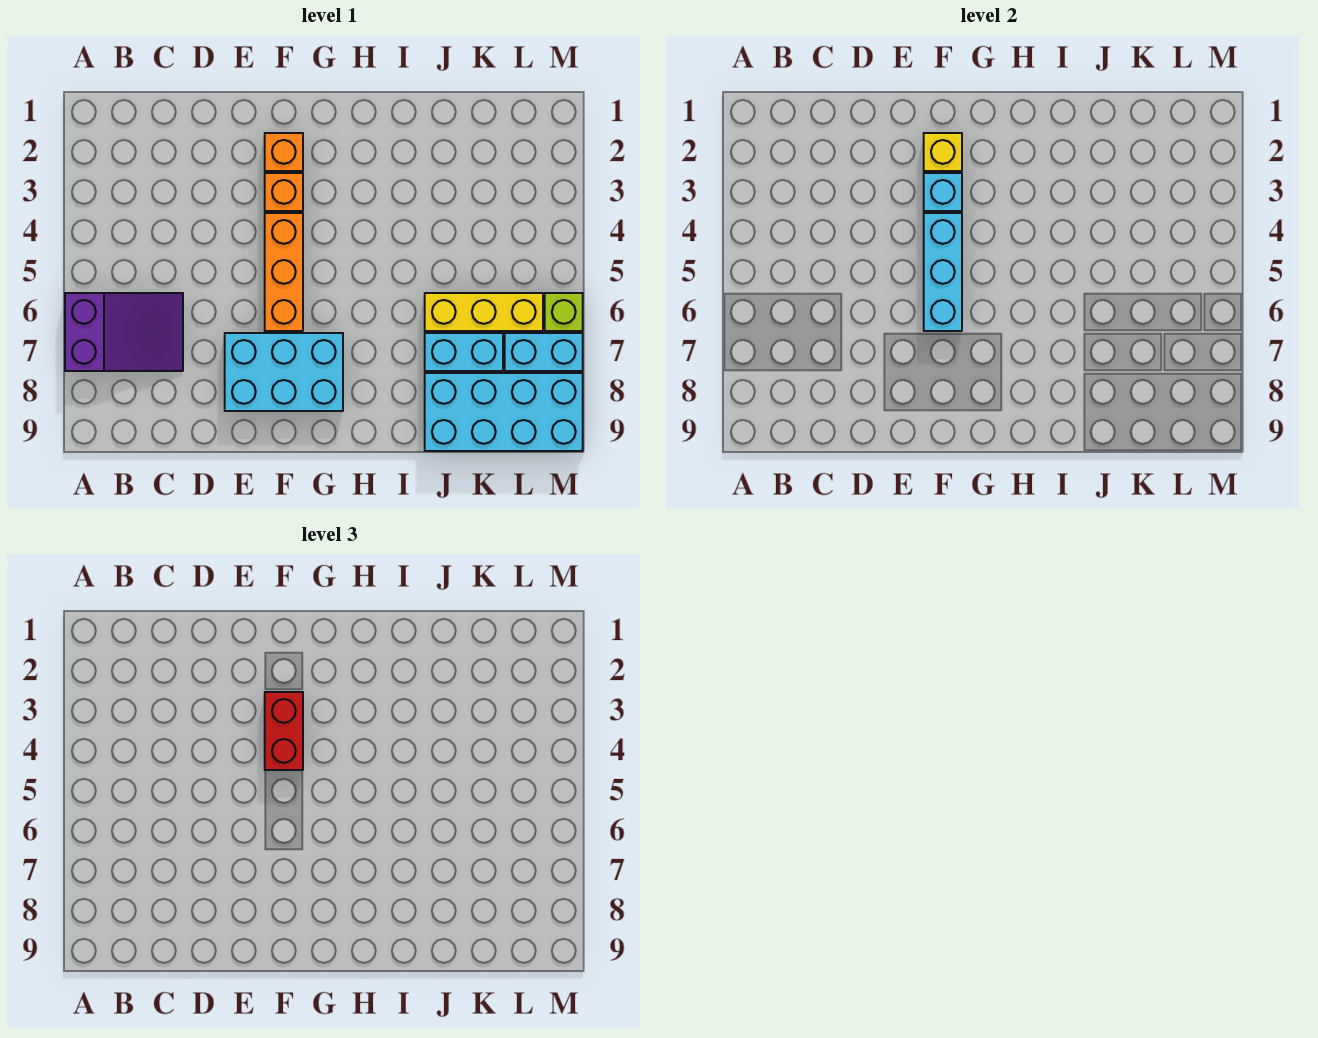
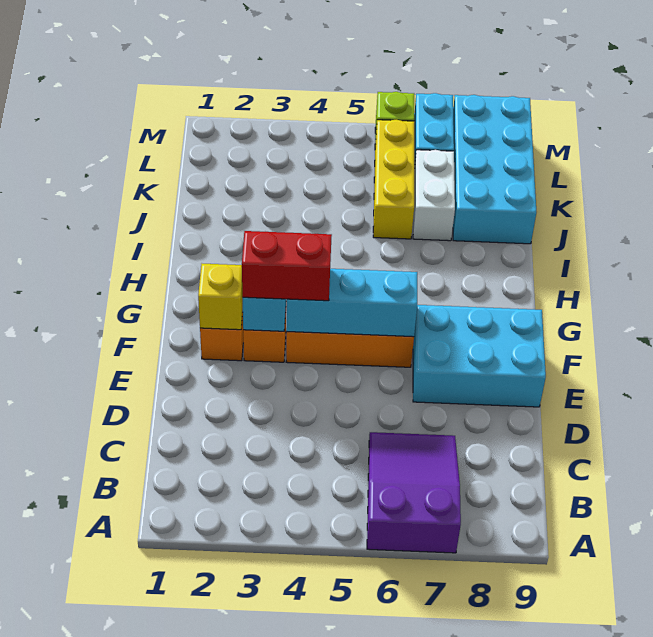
cyan brick E7:G8 level 1 -> cyan brick E7:F9 level 1
cyan brick J7:K7 level 1 -> white brick J7:K7 level 1

